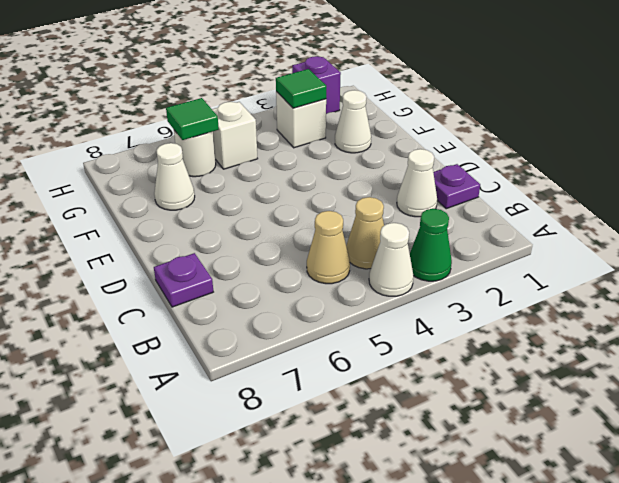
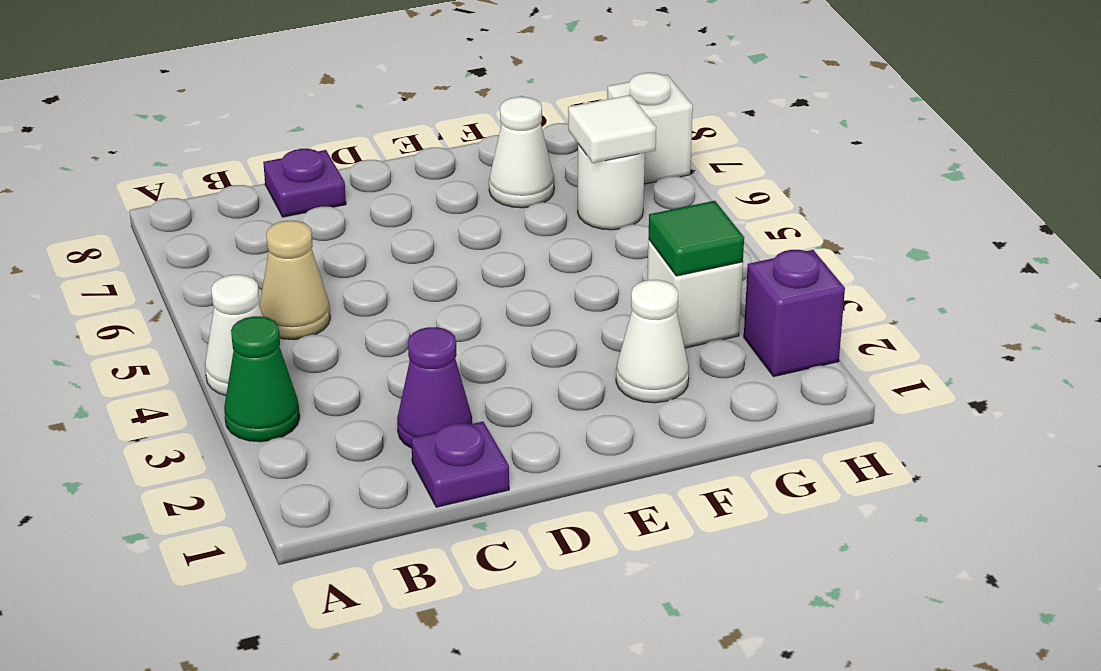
tan cone B4 level 1 -> none
white cone C2 level 1 -> purple cone C2 level 1
white brick G5 level 1 -> white brick H7 level 1
green tile G6 level 2 -> white tile G6 level 2

